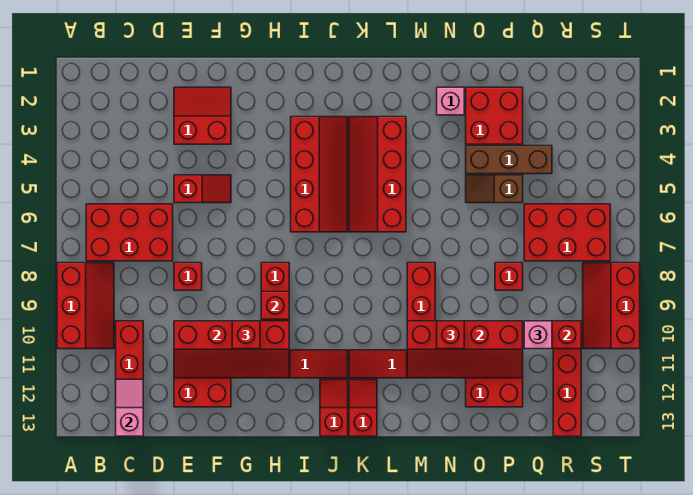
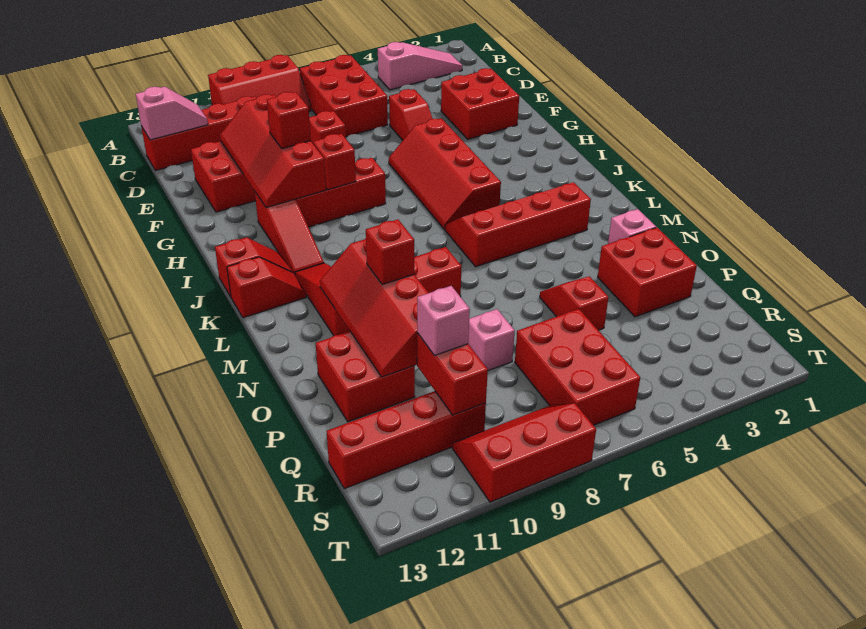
none -> pink slope B2:B4 level 1 top 4
red slope E2:F3 level 1 top 3 -> red brick E2:F3 level 1
red slope I3:J6 level 1 top I -> red slope G5:J6 level 1 top 5
brown brick O4:Q4 level 1 -> none
brown slope O5:P5 level 1 top P -> red slope O5:P5 level 1 top P
red brick P8 level 1 -> pink brick P8 level 1

